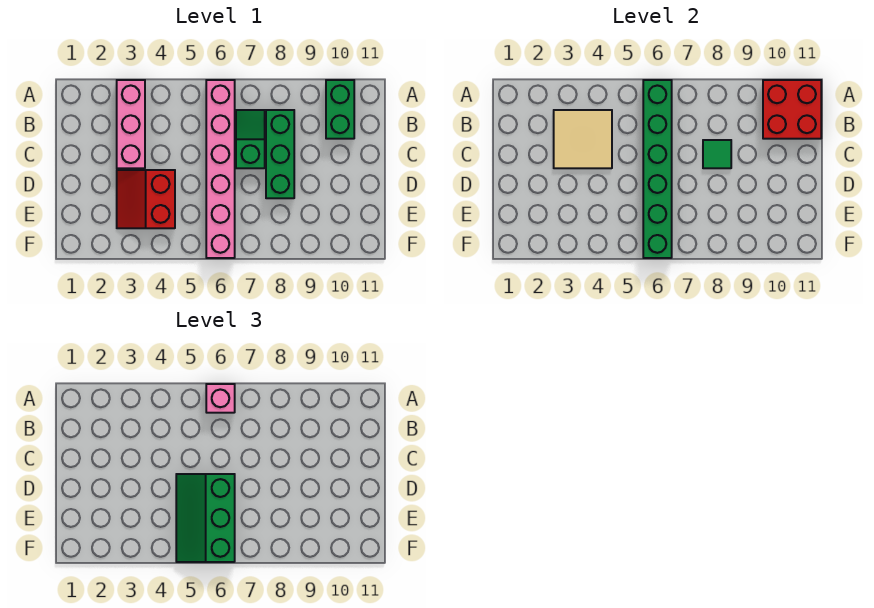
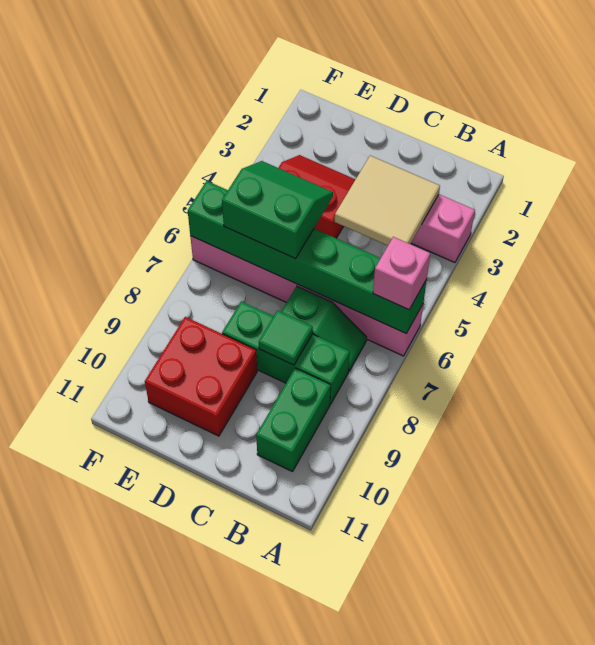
green brick A10:B10 level 1 -> green brick B9:B10 level 1
red brick A10:B11 level 2 -> red brick D9:E10 level 1
green slope D5:F6 level 3 top 6 -> green slope D5:E6 level 3 top 6

